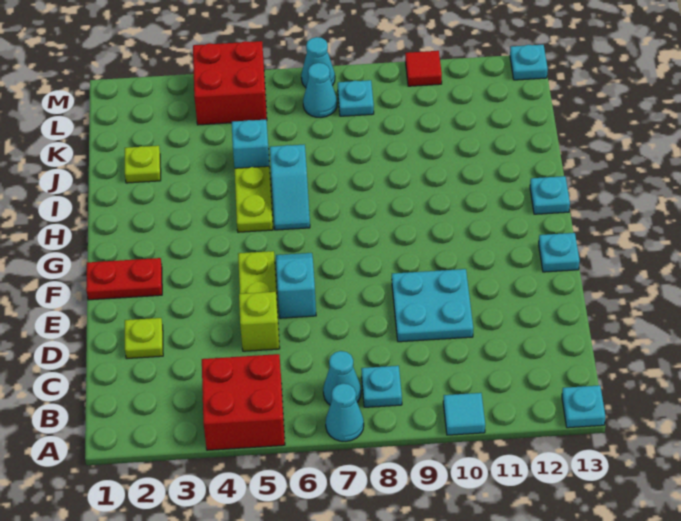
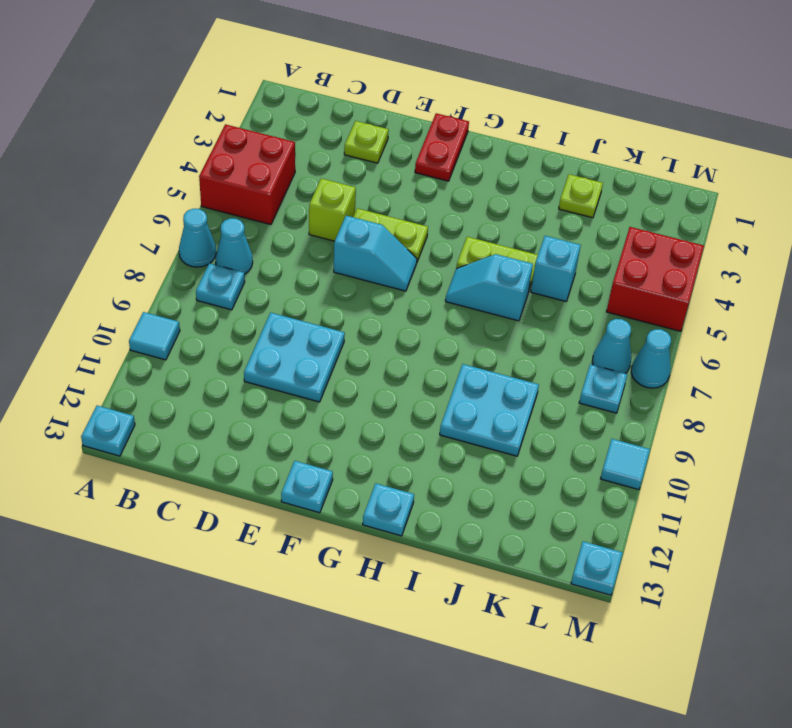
none -> cyan plate I9:J10 level 1
red tile M10 level 1 -> cyan tile M10 level 1

